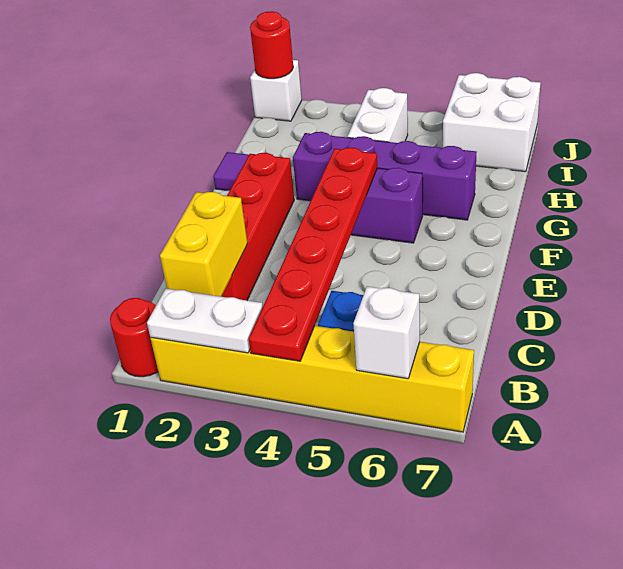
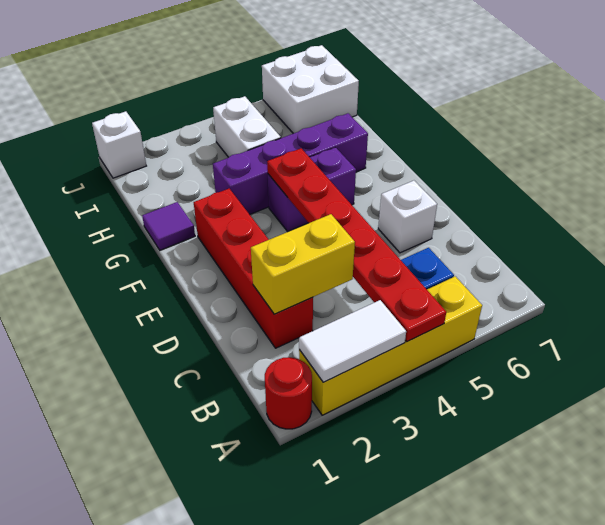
yellow brick A2:A7 level 1 -> yellow brick A2:A5 level 1
white plate A2:A3 level 2 -> white tile A2:A3 level 2
white brick A6 level 2 -> white brick D6 level 1
yellow brick B2:C2 level 2 -> yellow brick C2:C3 level 2
red round brick J1 level 2 -> none

